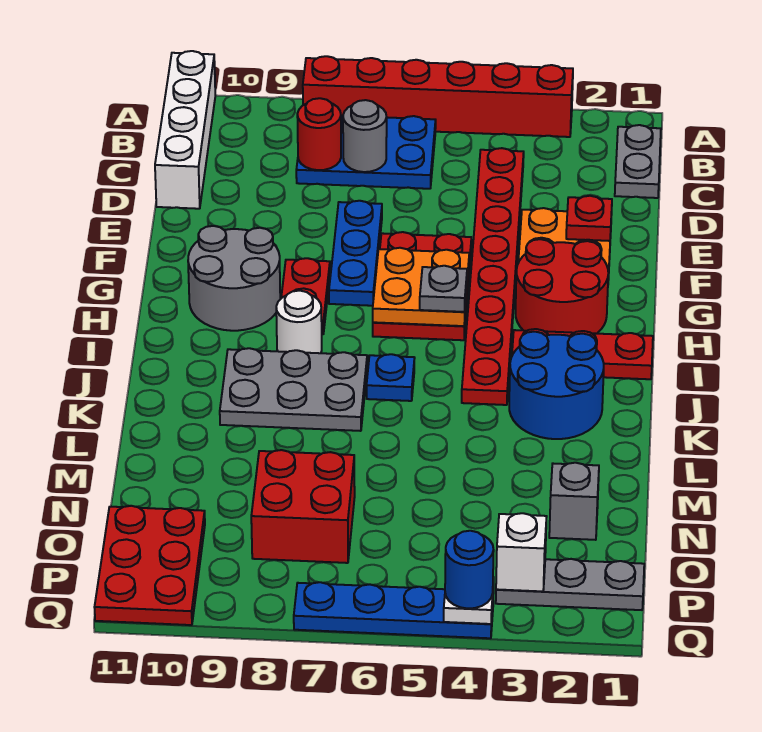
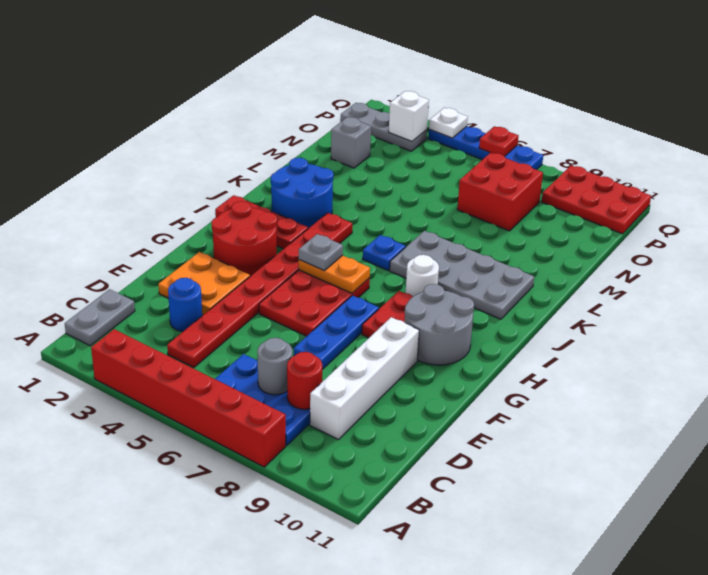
white brick A11:D11 level 1 -> white brick C9:F9 level 1
red plate E2 level 2 -> red plate Q6 level 2
orange plate G5:H6 level 2 -> orange plate H5:H6 level 2
grey plate J7:K9 level 1 -> grey plate J7:K10 level 1
red plate O10:Q11 level 1 -> red plate P9:Q11 level 1
blue round brick Q4 level 3 -> blue round brick D3 level 1

